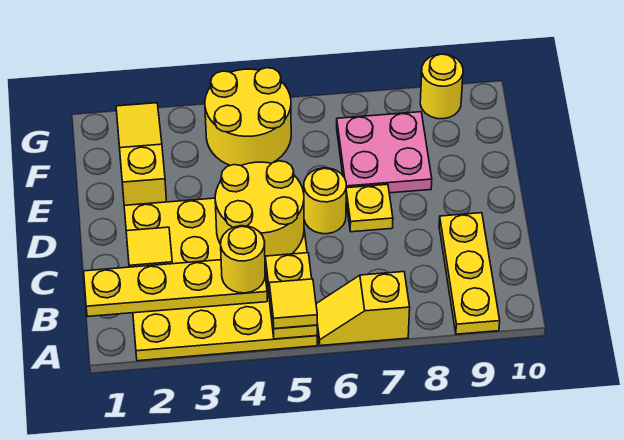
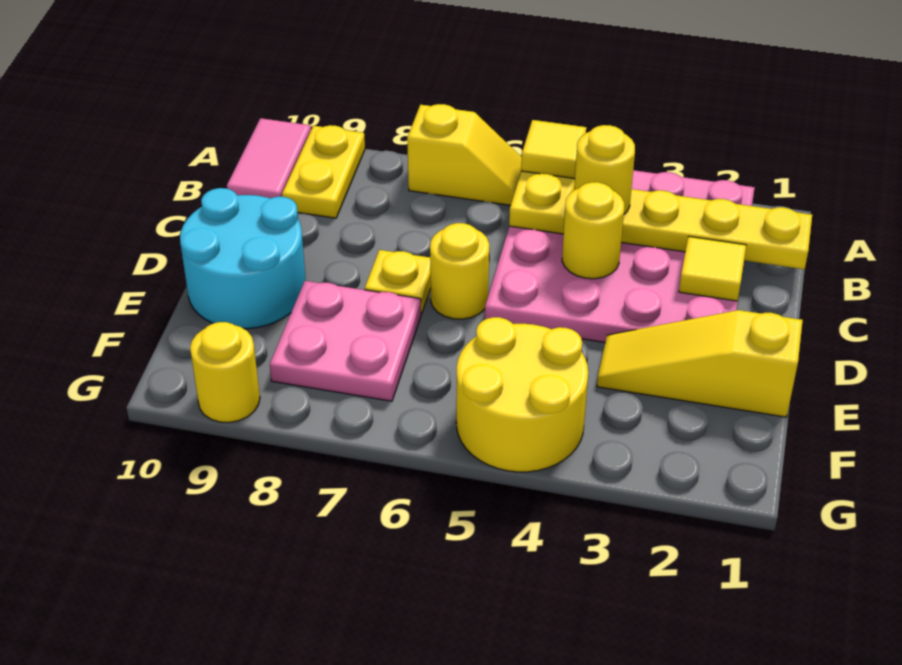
yellow plate A2:D5 level 1 -> pink plate A2:D5 level 1
yellow plate A9:C9 level 1 -> yellow plate A9:B9 level 1
none -> pink tile A10:B10 level 1
yellow round brick C4:D5 level 2 -> yellow round brick C4 level 2
none -> cyan round brick D9:E10 level 1
yellow slope E2:G2 level 1 top E -> yellow slope E1:E3 level 1 top 1

